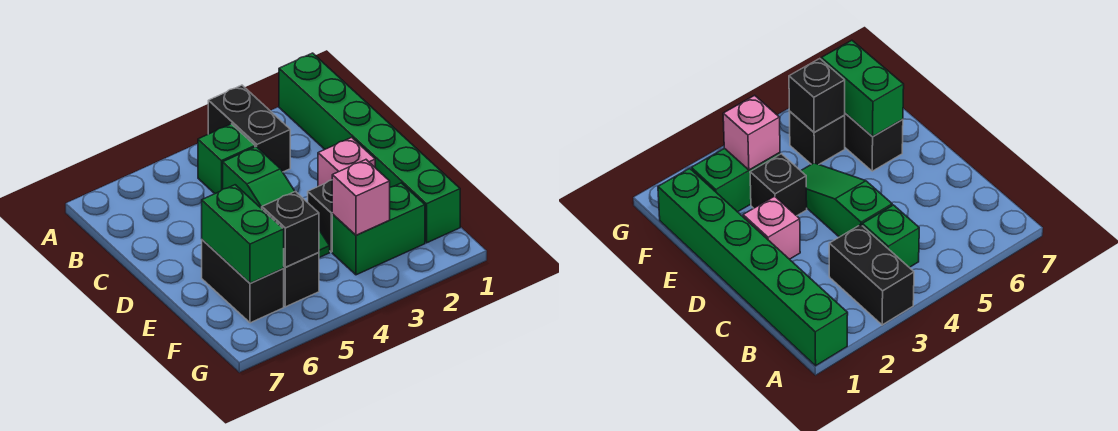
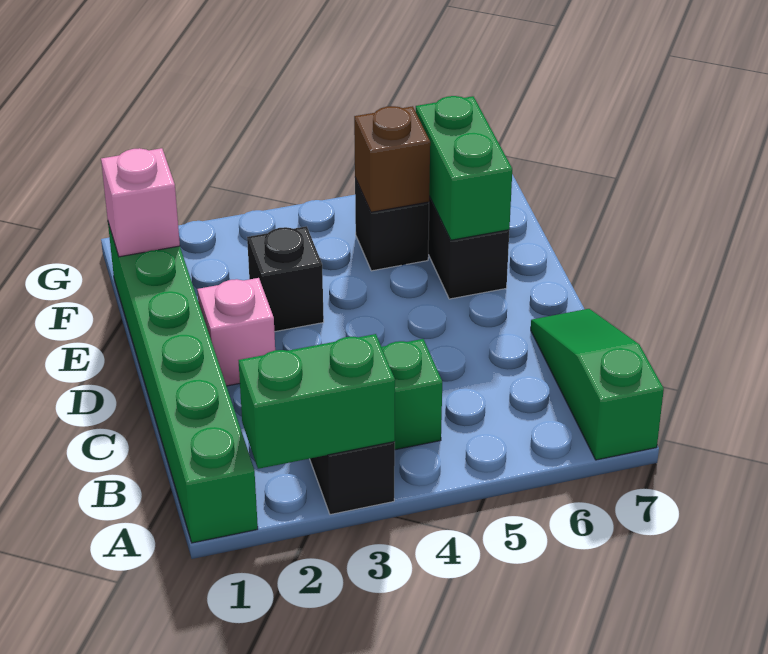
green slope C4:E4 level 1 top C -> green slope A7:C7 level 1 top A
green brick F2:F3 level 1 -> green brick A2:A3 level 2
pink brick F3 level 2 -> pink brick F1 level 2
black brick F5 level 2 -> brown brick F5 level 2

